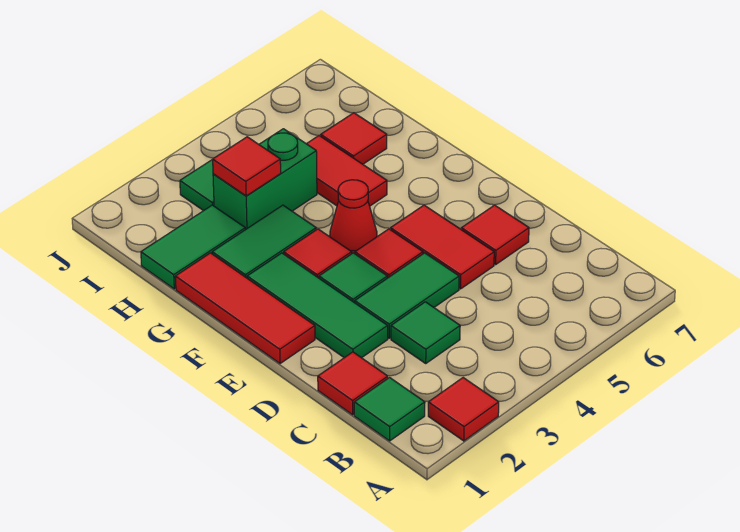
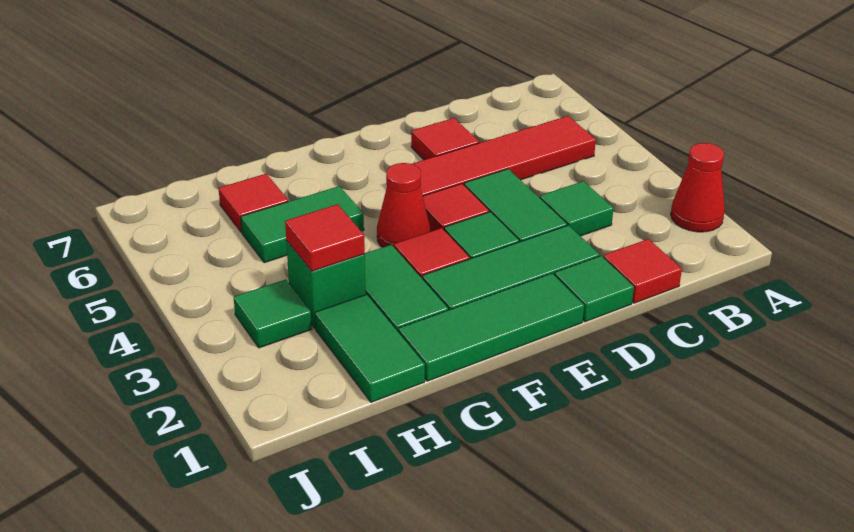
red tile A2 level 1 -> red cone A2 level 1
green tile B1 level 1 -> green tile D1 level 1
red tile D5:E5 level 1 -> red tile B5:E5 level 1
red tile E1:G1 level 1 -> green tile E1:G1 level 1
red tile G5:H5 level 1 -> green tile G5:H5 level 1
green brick H3:H4 level 1 -> green brick H3 level 1

